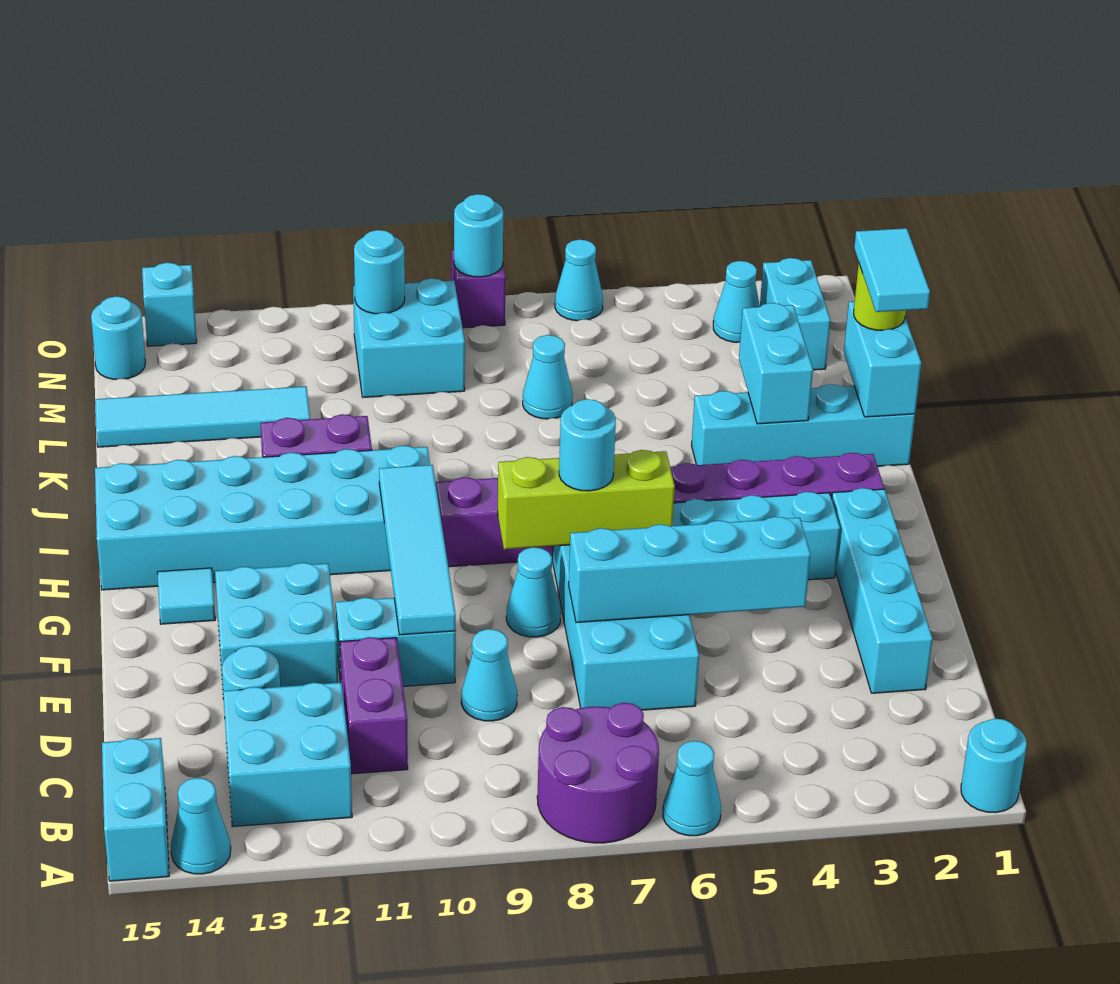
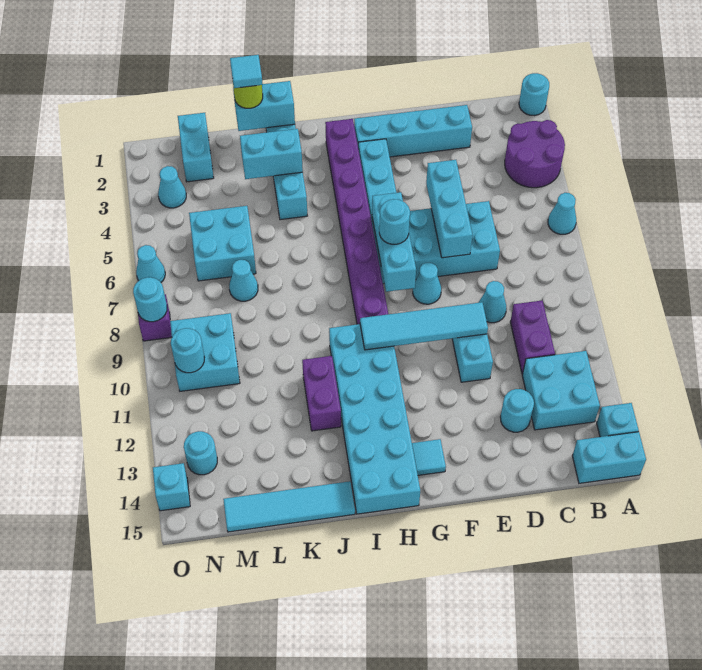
purple round brick A7:B8 level 1 -> purple round brick A3:B4 level 1
cyan cone A14 level 1 -> cyan brick A14 level 1
purple brick C11:D11 level 1 -> purple brick C10:C11 level 1
cyan brick E4:E7 level 2 -> cyan brick E5:E7 level 2
cyan brick E12:F13 level 1 -> cyan brick L5:M6 level 1
lime brick G6:G8 level 2 -> cyan brick G6:G8 level 2
cyan tile J1:K1 level 4 -> cyan tile K1 level 4
cyan tile L12:L15 level 1 -> cyan tile J15:M15 level 1
cyan brick M2:N2 level 1 -> cyan brick M1:M2 level 1
cyan round brick N15 level 1 -> cyan round brick N13 level 1

